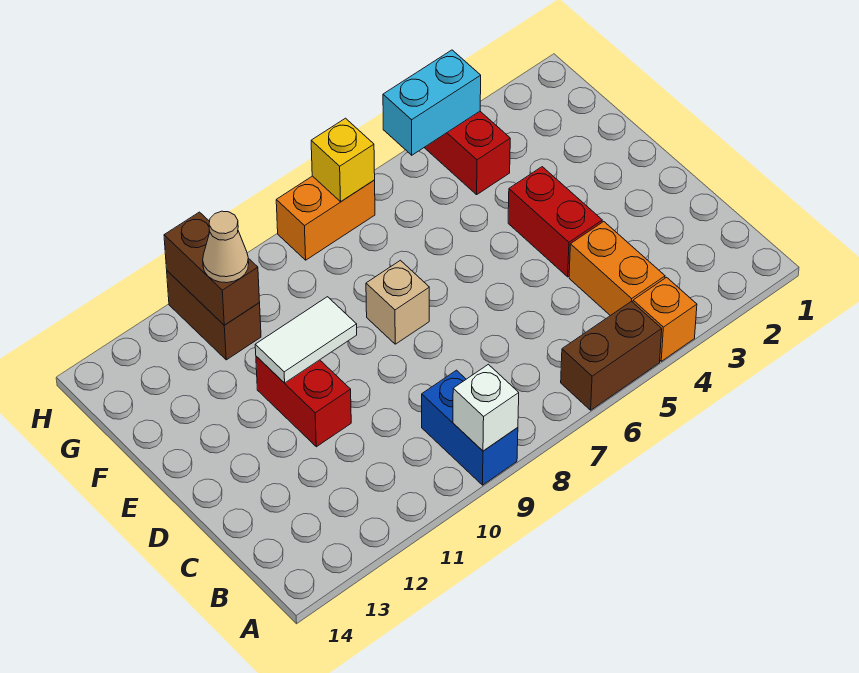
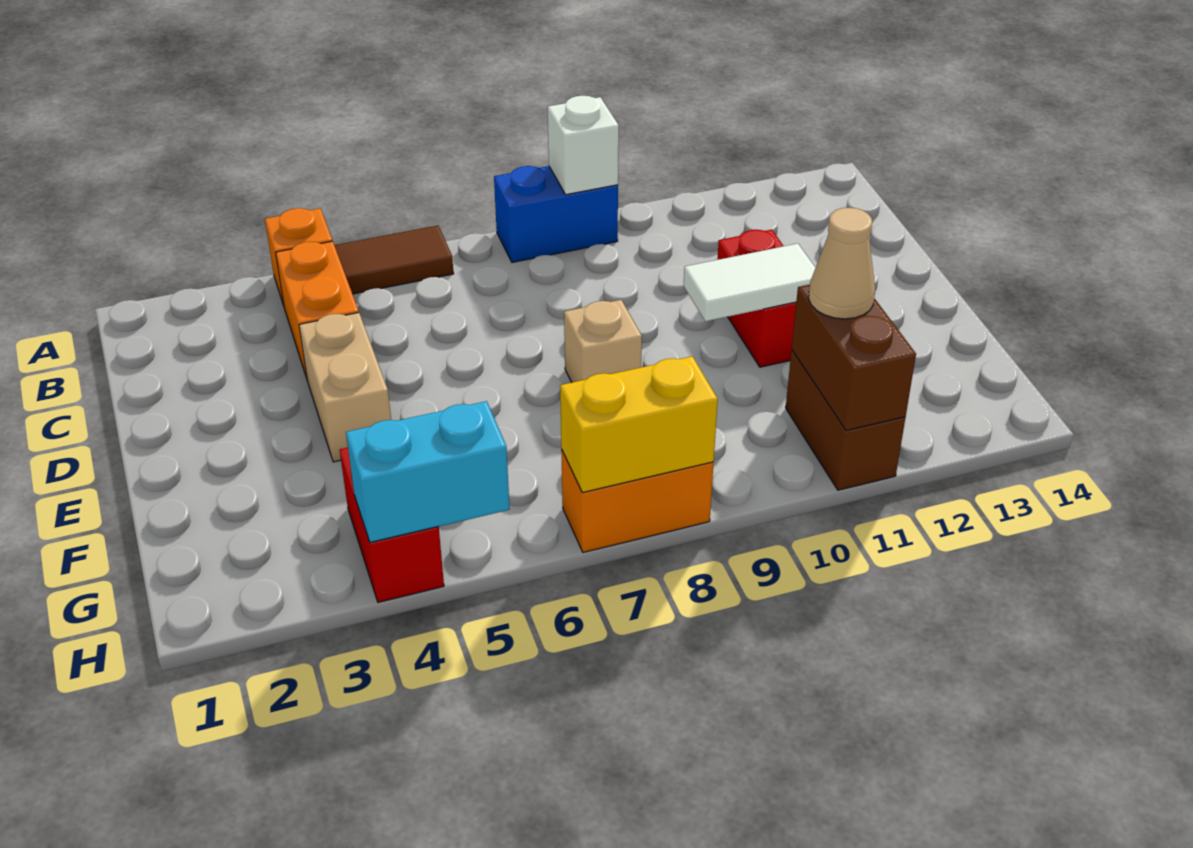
brown brick A5:A6 level 1 -> brown tile A5:A6 level 1
blue brick A9:B9 level 1 -> blue brick A8:A9 level 1
red brick D4:E4 level 1 -> tan brick D4:E4 level 1
yellow brick H7 level 2 -> yellow brick H7:H8 level 2

